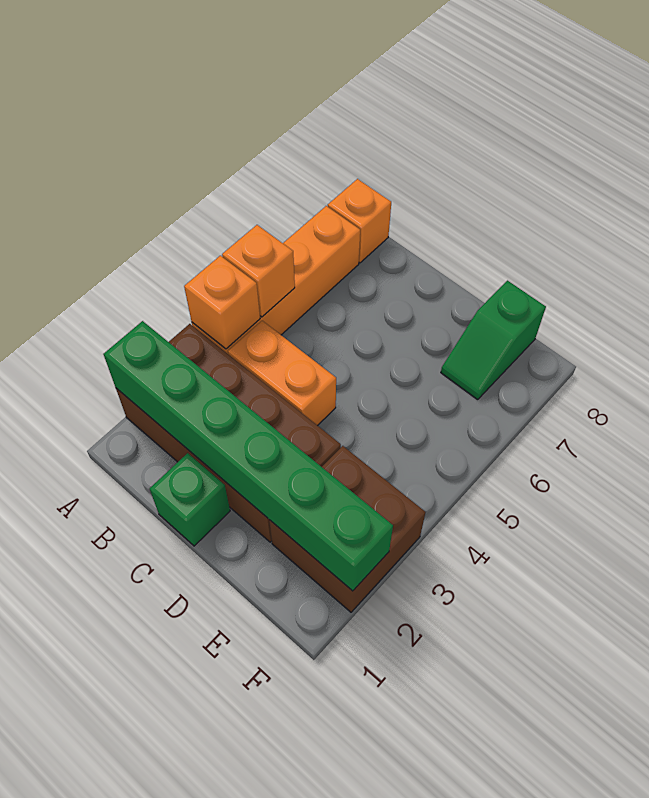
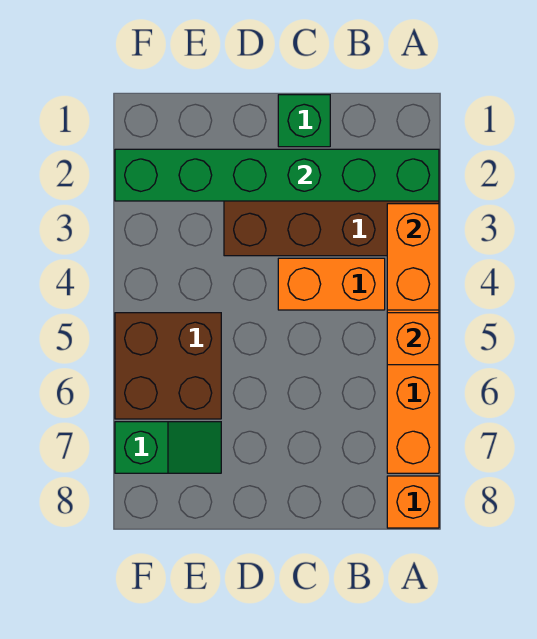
orange brick A4 level 2 -> orange brick A3:A4 level 2
brown brick E2:F3 level 1 -> brown brick E5:F6 level 1
green slope E7:E8 level 1 top 8 -> green slope E7:F7 level 1 top F

